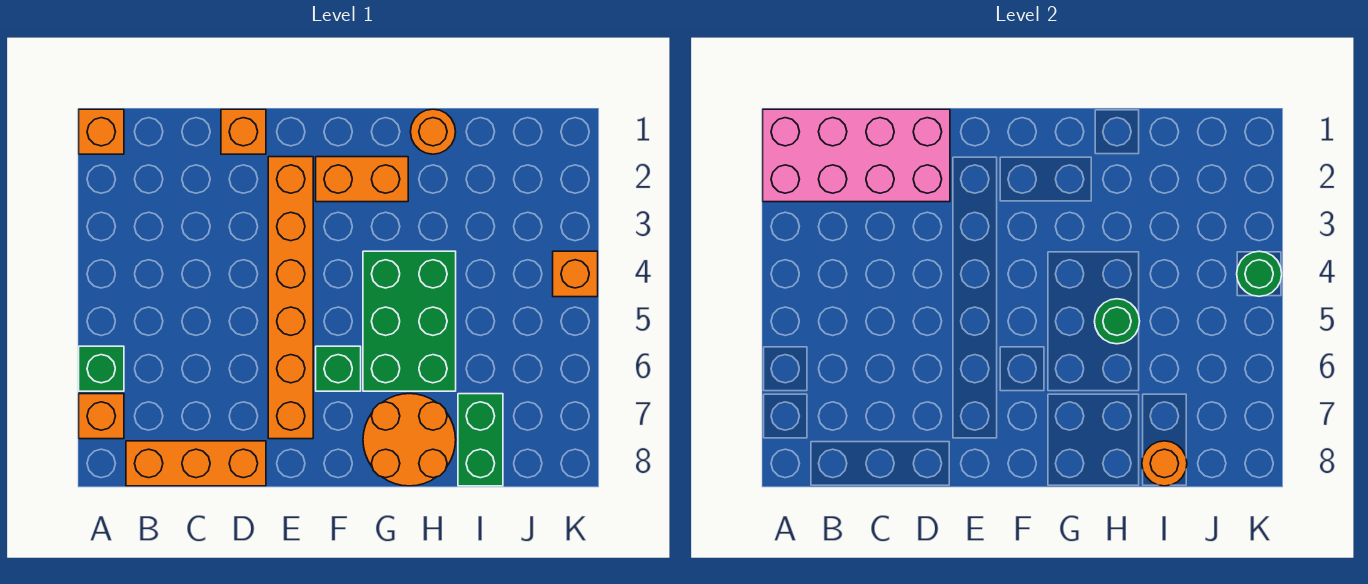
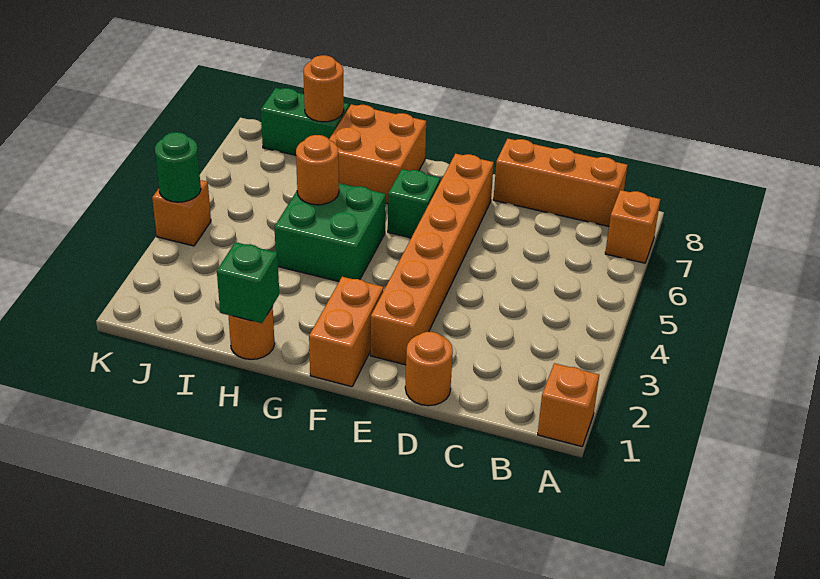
pink brick A1:D2 level 2 -> none
green brick A6 level 1 -> green brick H1 level 2
orange brick D1 level 1 -> orange round brick D1 level 1
orange brick F2:G2 level 1 -> orange brick F1:F2 level 1
green brick G4:H6 level 1 -> green brick G4:H5 level 1
orange round brick G7:H8 level 1 -> orange brick G7:H8 level 1
green round brick H5 level 2 -> orange round brick H5 level 2
green brick I7:I8 level 1 -> green brick I8:J8 level 1

